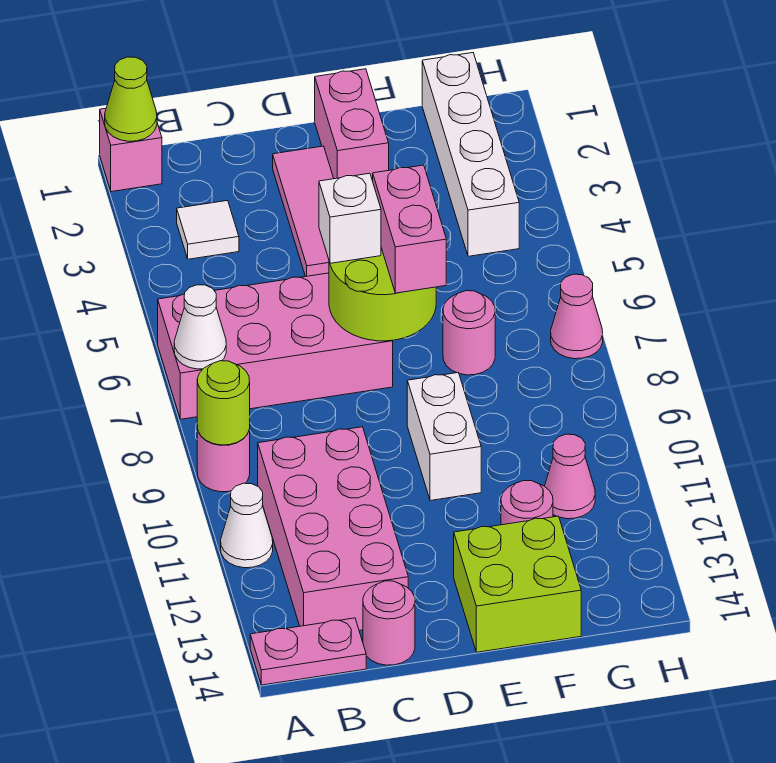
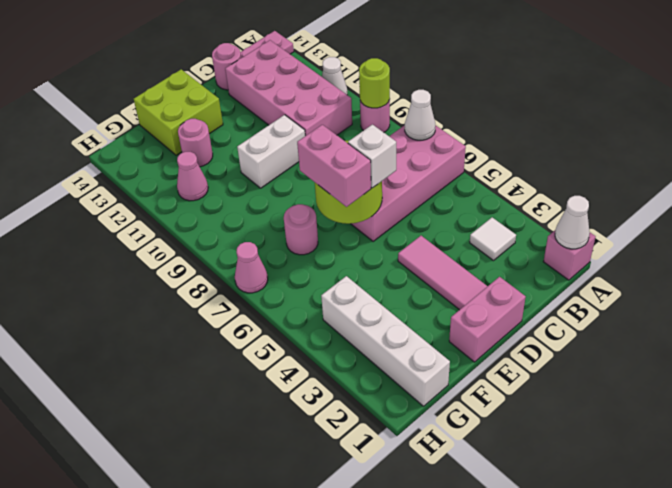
lime cone A1 level 2 -> white cone A1 level 2
pink brick E1:E2 level 1 -> pink brick D1:E1 level 1
white brick E9:E10 level 1 -> white brick D10:E10 level 1

